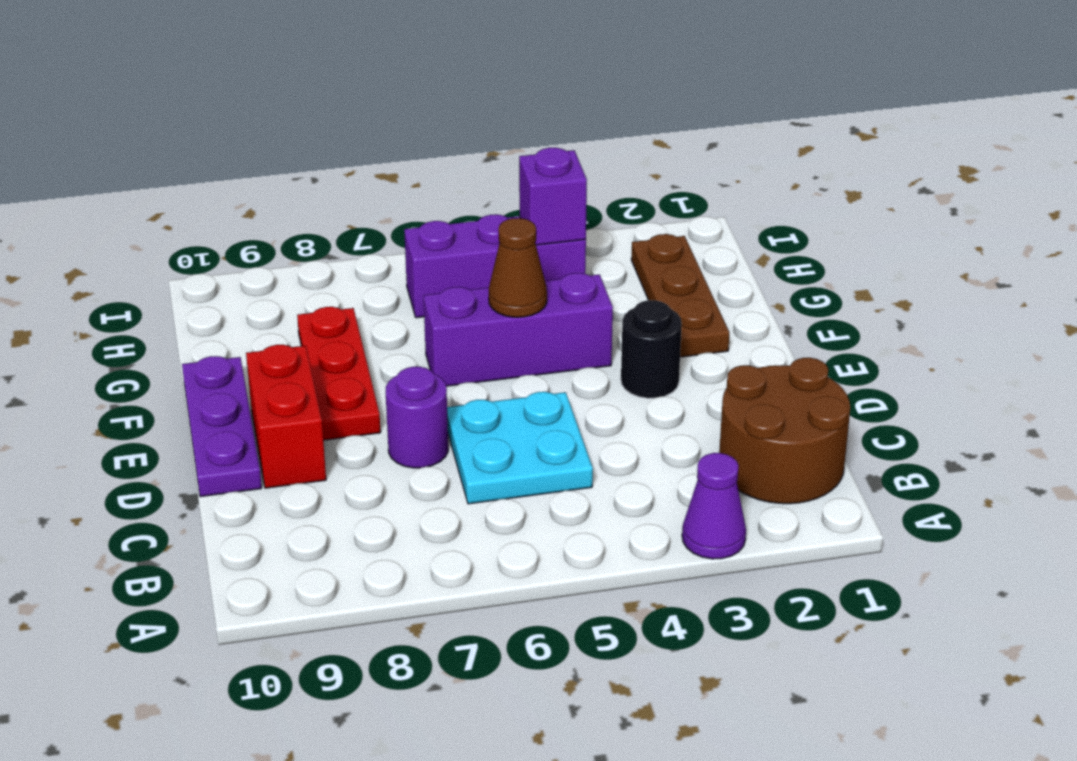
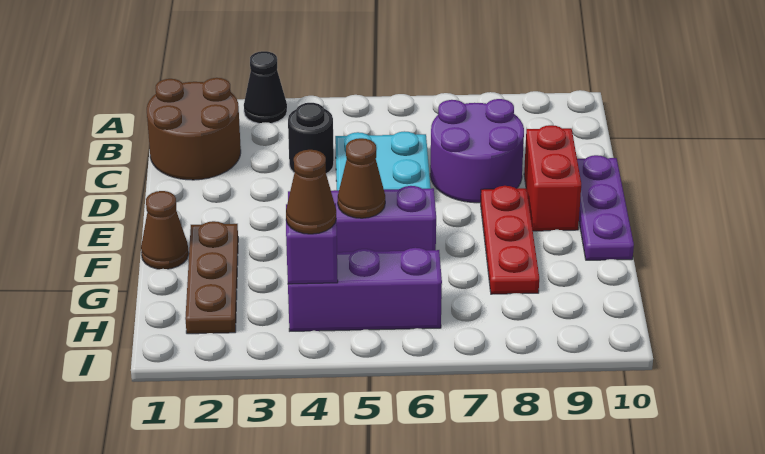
purple cone A3 level 1 -> black cone A3 level 1
purple round brick D7 level 1 -> purple round brick C7:D8 level 1
black round brick E3 level 1 -> black round brick C4 level 1
none -> brown cone F1 level 1
none -> brown cone H4 level 3

